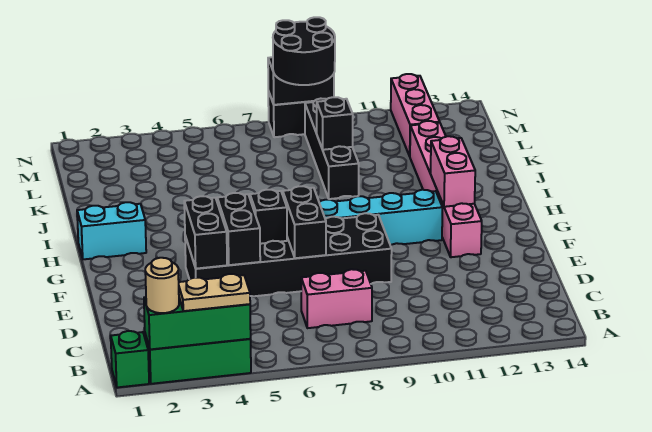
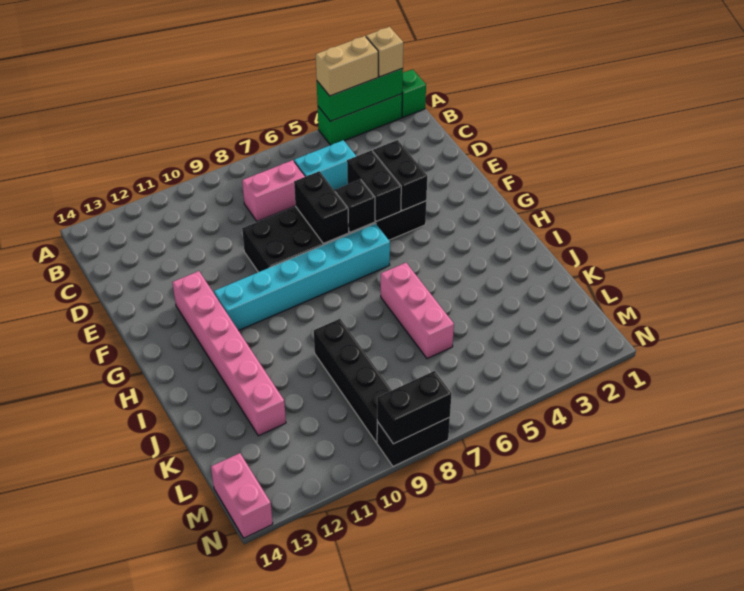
tan round brick A2 level 3 -> tan brick A2 level 3
tan plate A3:A4 level 3 -> tan brick A3:A4 level 3
pink brick G12:H12 level 2 -> pink brick M14:N14 level 1
cyan brick H1:H2 level 1 -> cyan brick C5:C6 level 1
black brick K9 level 2 -> none
pink brick L12:N12 level 1 -> pink brick I6:K6 level 1
black round brick M8:N9 level 3 -> none

